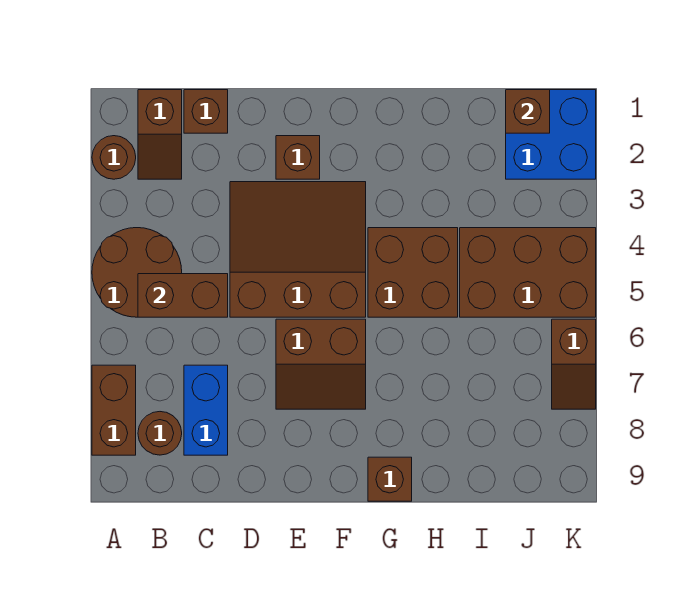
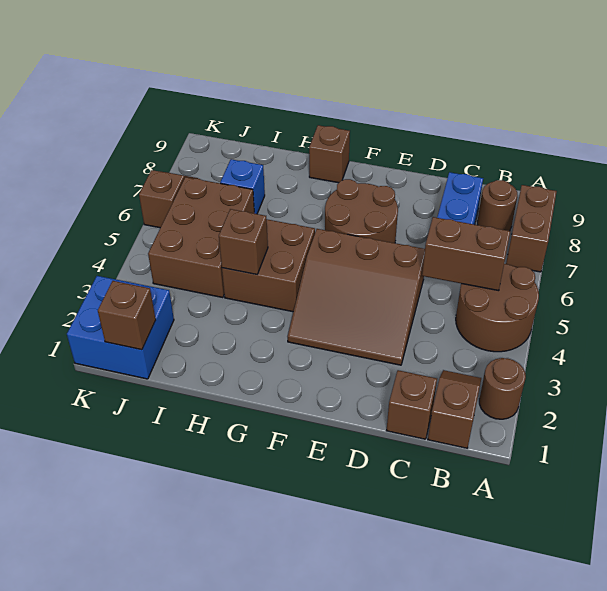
brown brick E2 level 1 -> brown brick H4 level 2
brown slope E6:F7 level 1 top 6 -> brown round brick E6:F7 level 1
brown brick I4:K5 level 1 -> brown brick I4:J6 level 1
none -> blue brick I7 level 1

